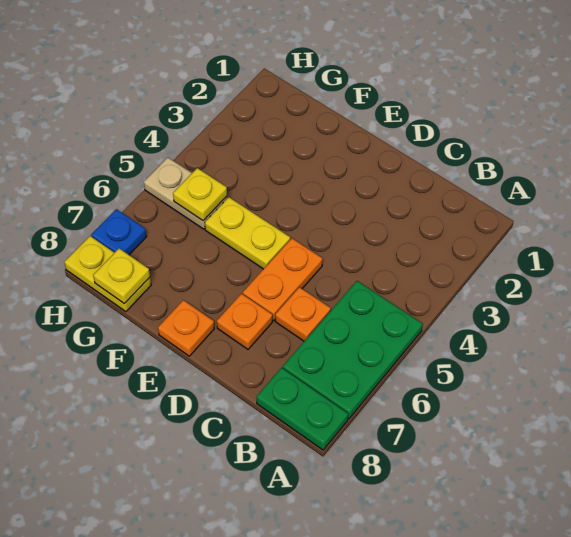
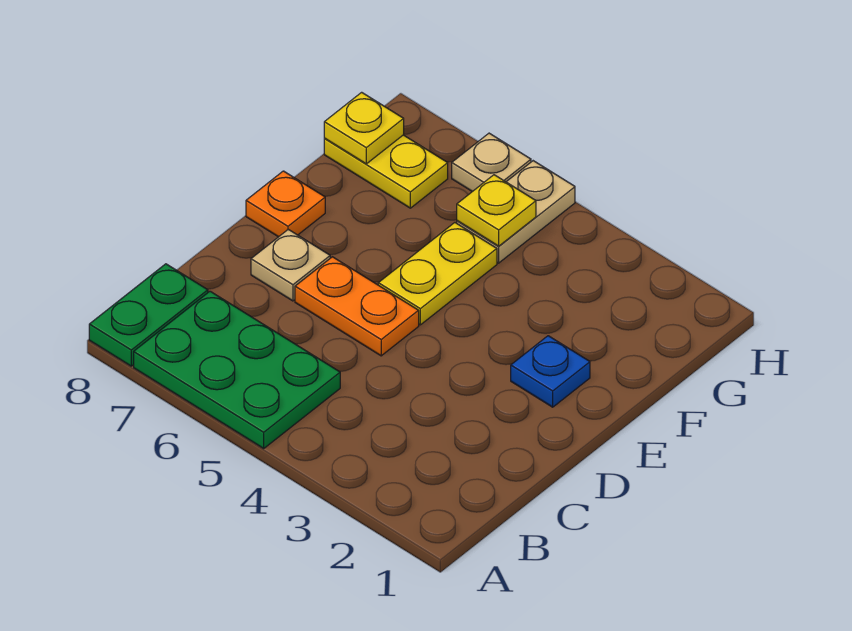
orange plate C6 level 1 -> none
orange plate D7 level 1 -> tan plate D7 level 1
yellow plate G8:H8 level 1 -> yellow plate G7:G8 level 1
none -> tan plate H6 level 1
blue plate H7 level 1 -> blue plate E2 level 1

